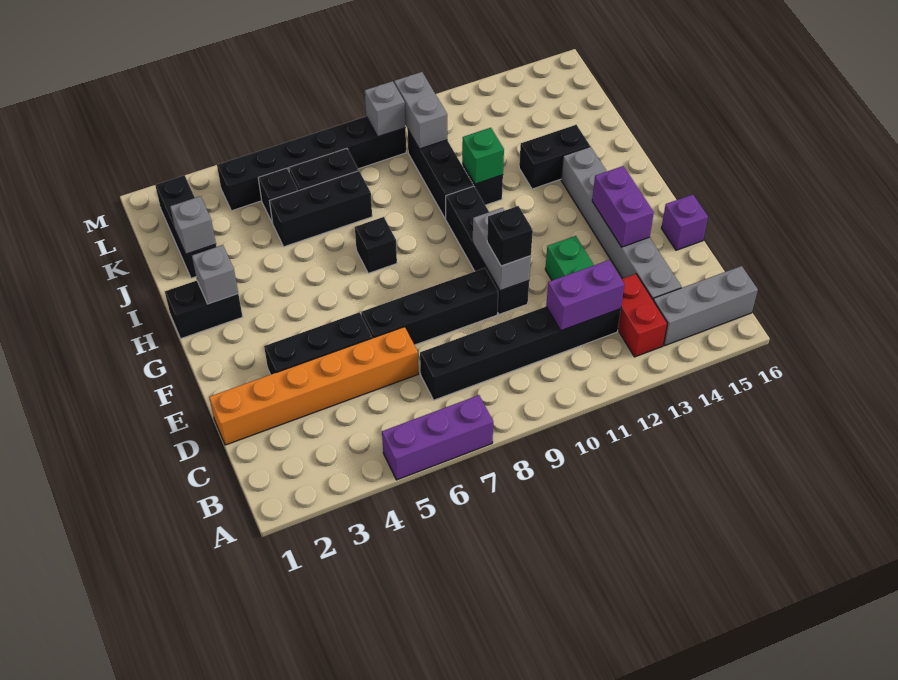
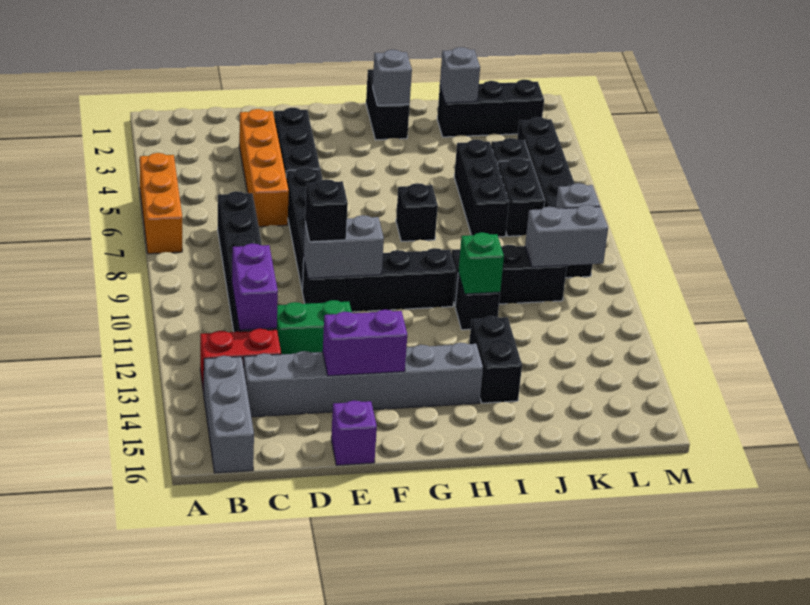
purple brick A5:A7 level 1 -> orange brick A5:A7 level 1
orange brick D1:D6 level 1 -> orange brick D3:D6 level 1

